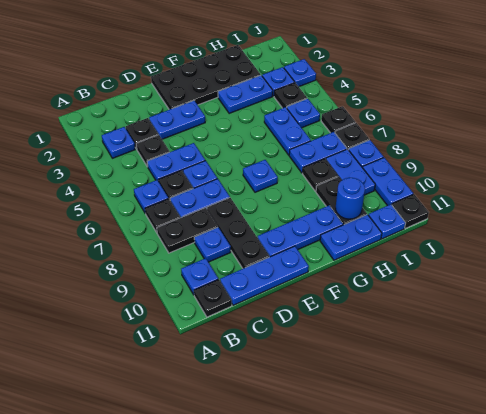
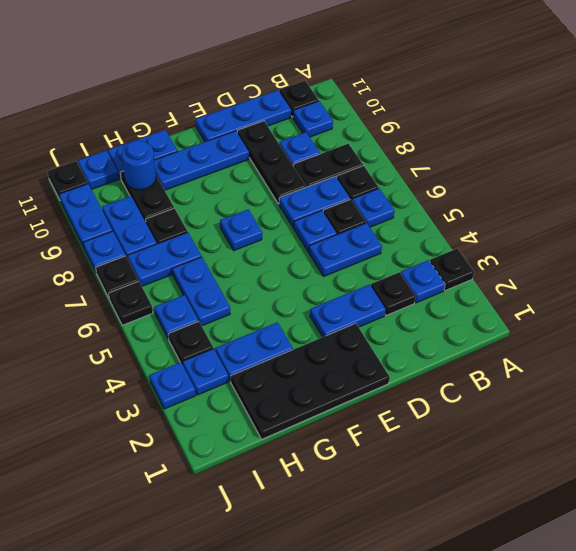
black plate C4 level 1 -> black plate A3 level 1

